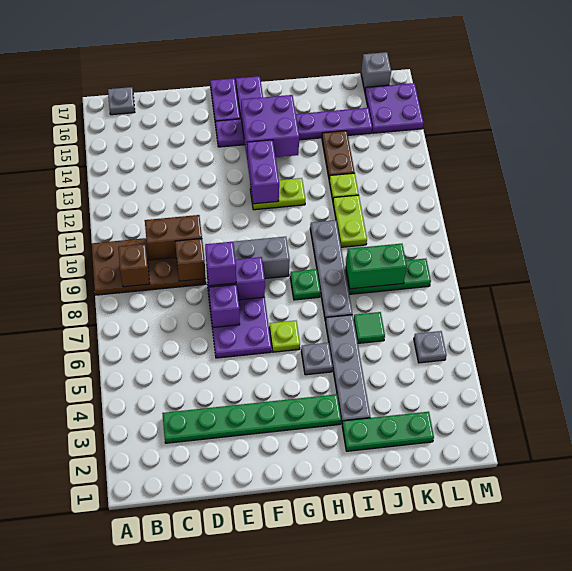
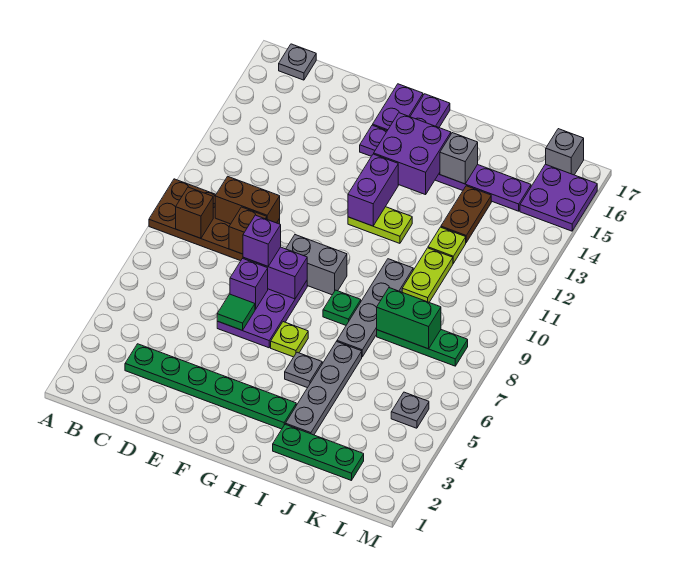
none -> grey brick I15 level 2
green tile J6 level 1 -> green tile E6 level 2

